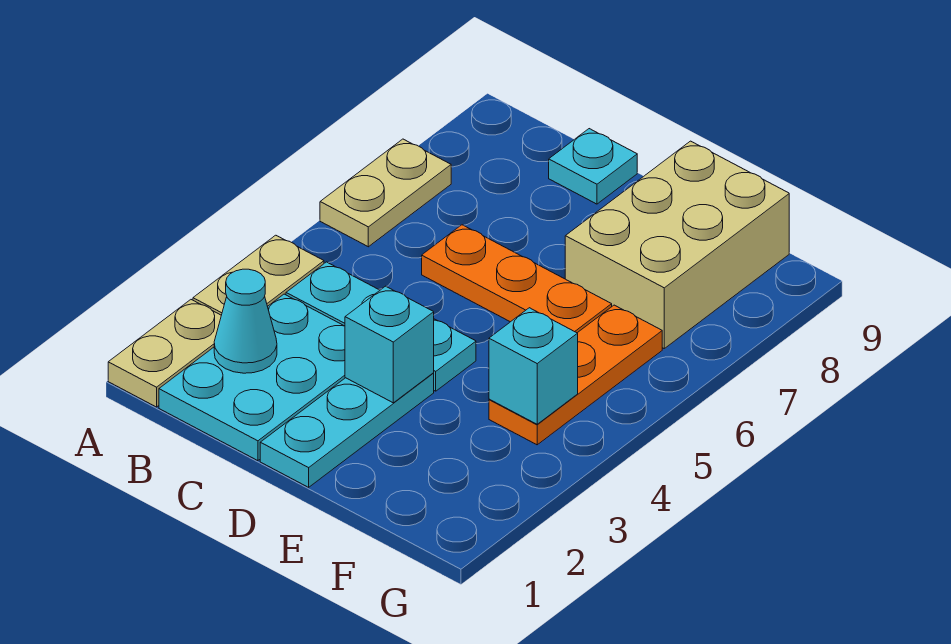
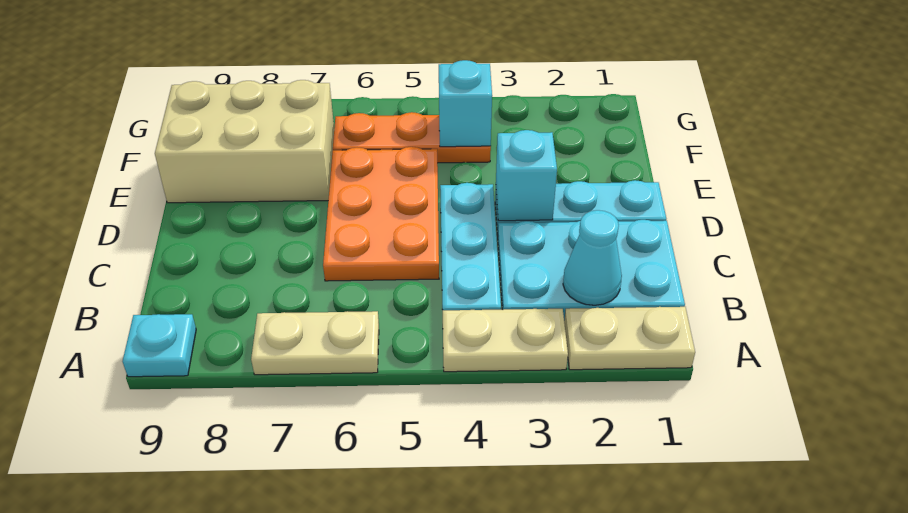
orange plate C6:E6 level 1 -> orange plate C5:E6 level 1
cyan plate C9 level 1 -> cyan plate A9 level 1

